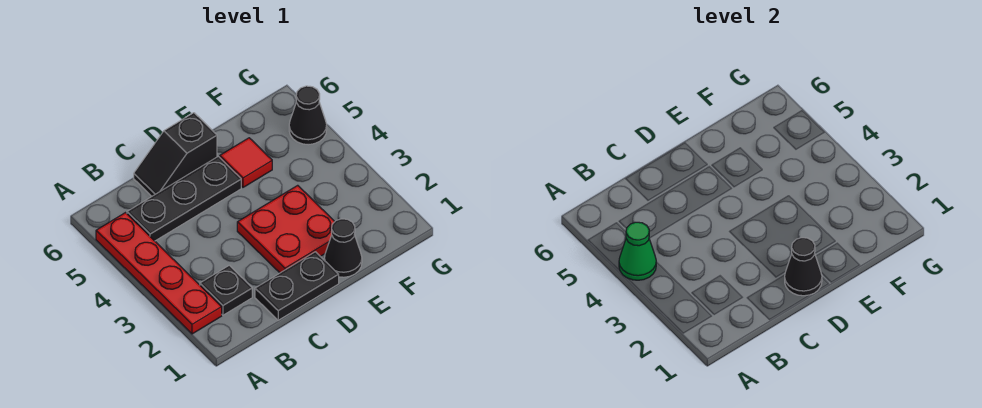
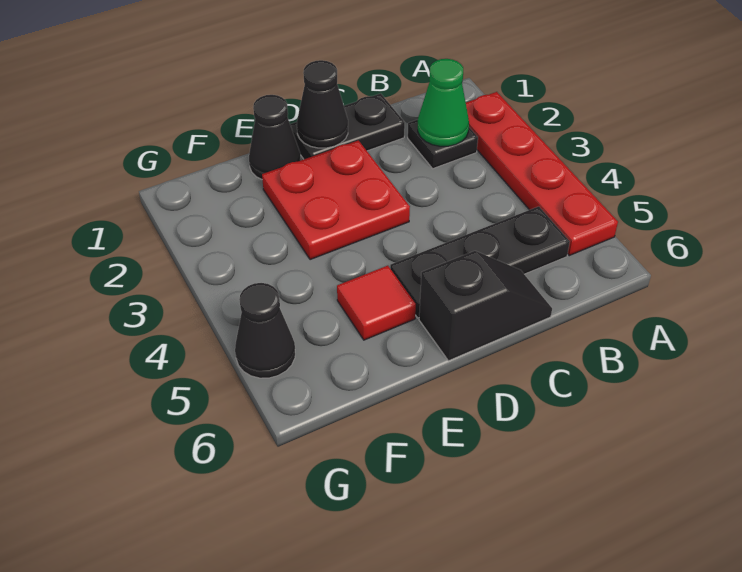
green cone A4 level 2 -> green cone B2 level 2

